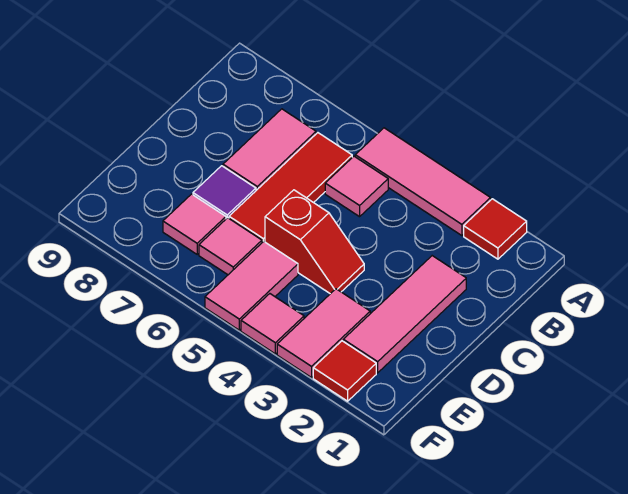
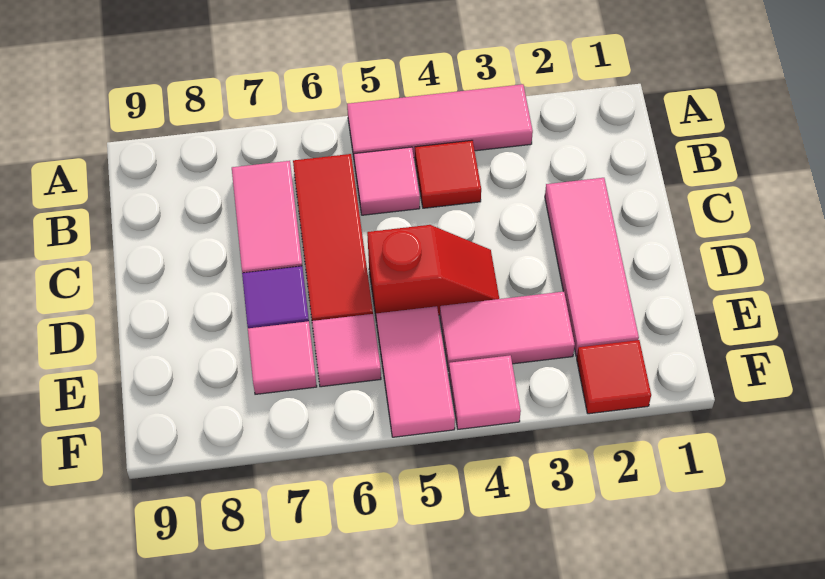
red tile A2 level 1 -> red tile B4 level 1
pink tile E3:F3 level 1 -> pink tile E3:E4 level 1

